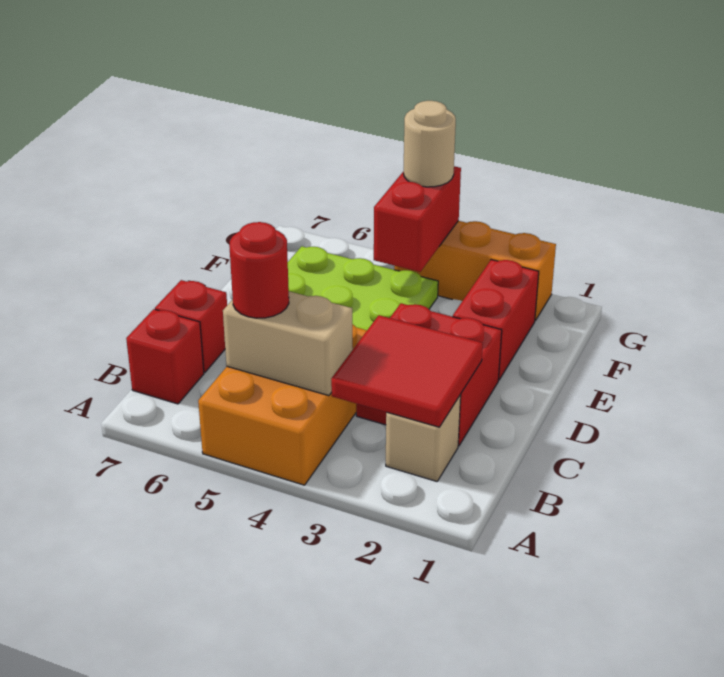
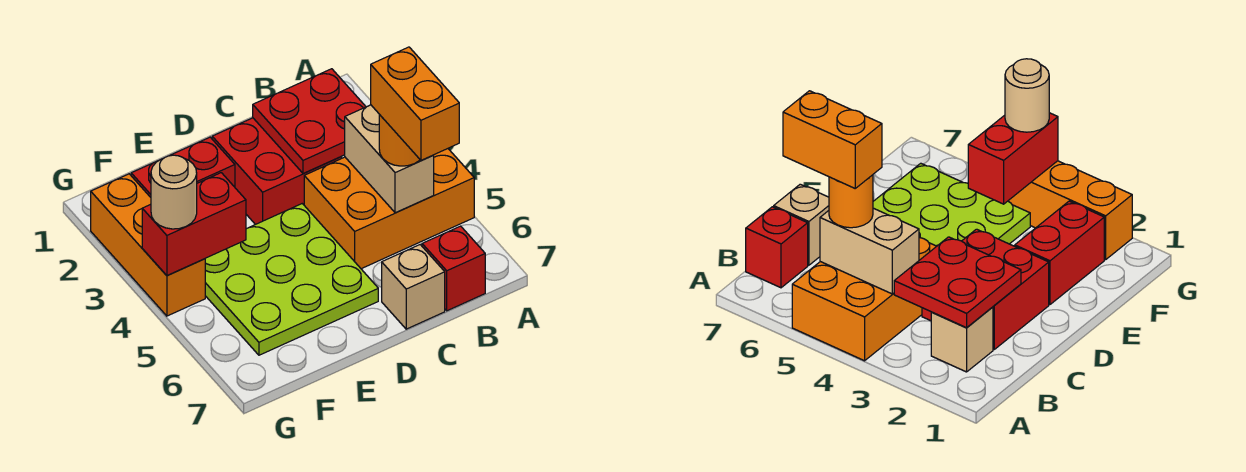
red tile B2:C3 level 2 -> red plate B2:C3 level 2
red round brick B5 level 3 -> orange round brick B5 level 3
none -> orange brick B5:B6 level 4
red brick C7 level 1 -> tan brick C7 level 1

